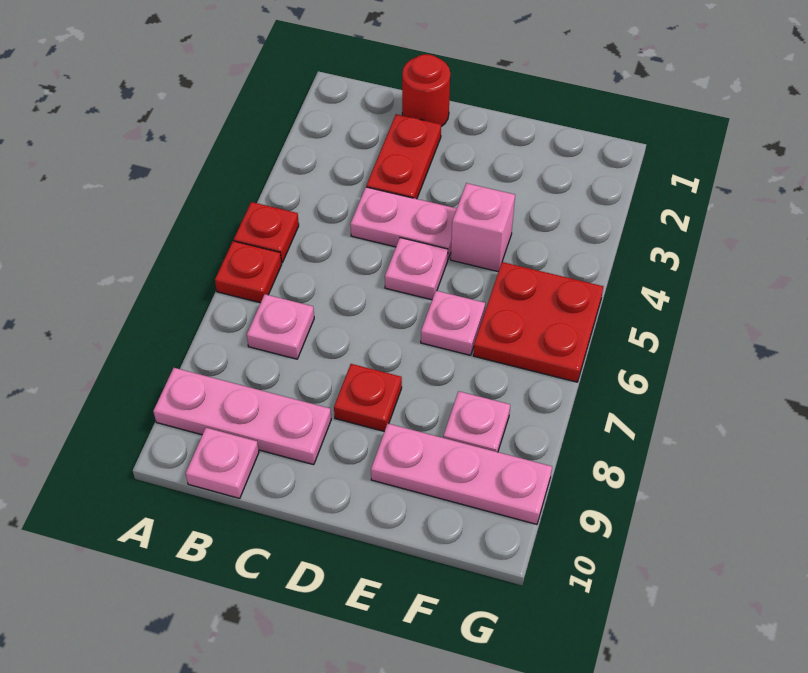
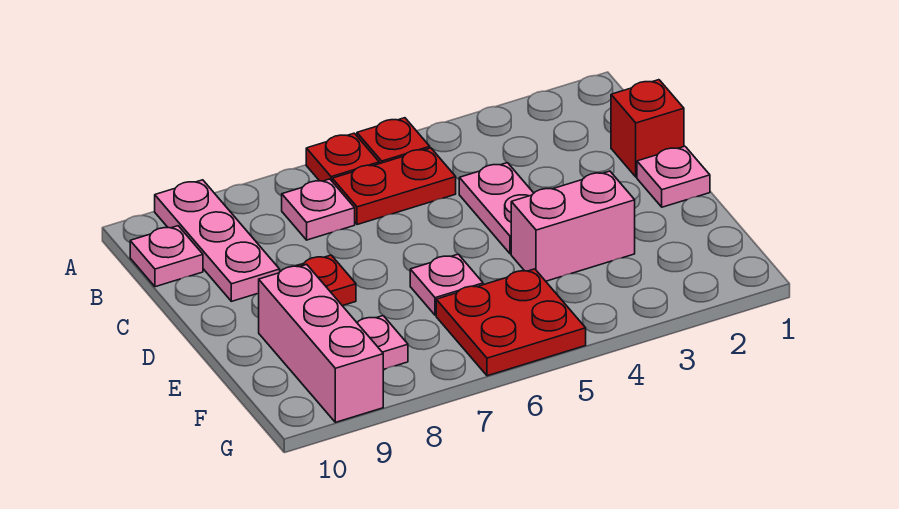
red round brick C1 level 1 -> red brick C1 level 1
red plate C2:C3 level 1 -> red plate B5:B6 level 1
pink plate D5 level 1 -> pink plate D1 level 1
pink brick E4 level 1 -> pink brick E3:E4 level 1
pink plate E9:G9 level 1 -> pink brick E9:G9 level 1

